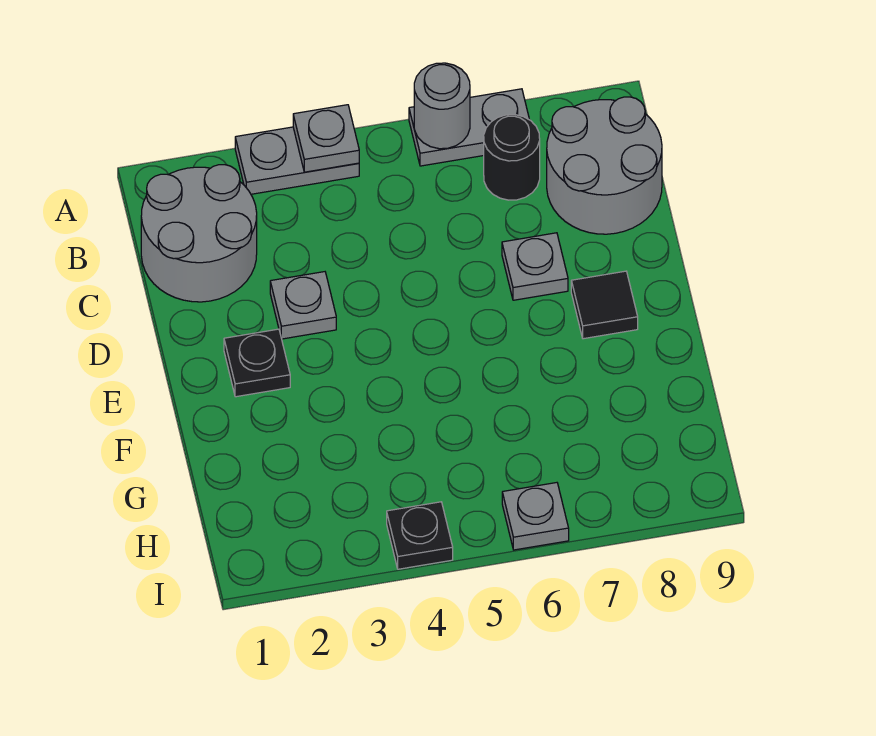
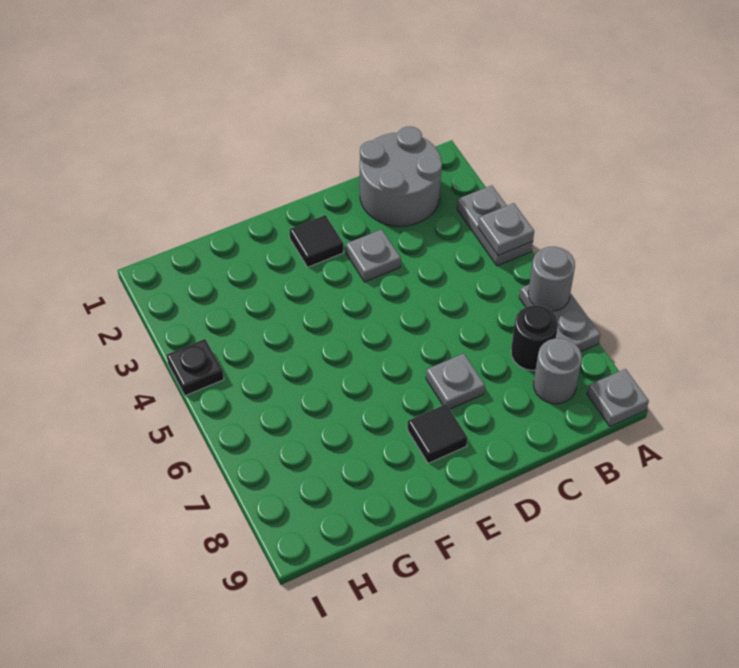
grey round brick B8:C9 level 1 -> grey round brick B8 level 1
black plate E2 level 1 -> black tile E2 level 1
grey plate I6 level 1 -> grey plate A9 level 1

